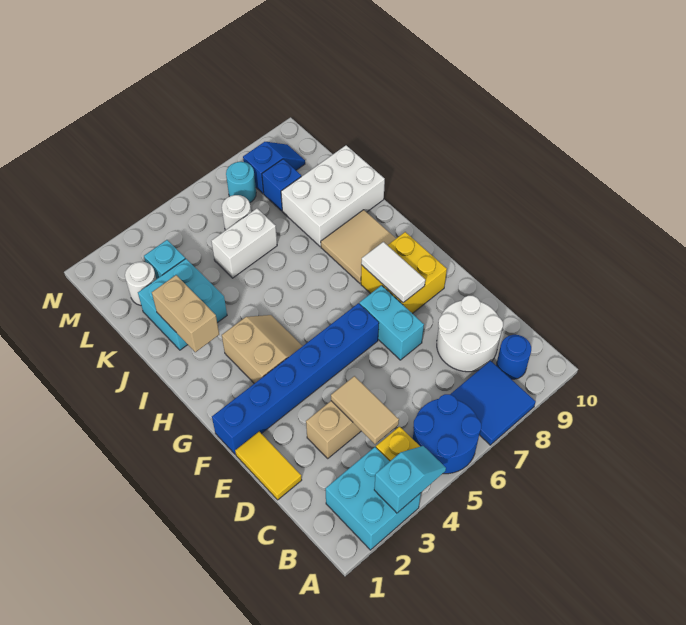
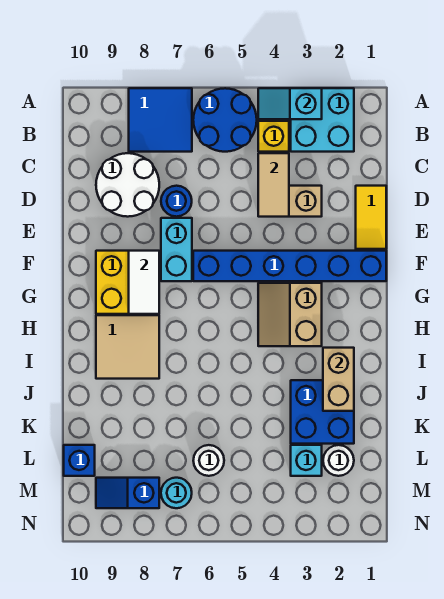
blue round brick B9 level 1 -> blue round brick D7 level 1
cyan brick J2:K3 level 1 -> blue brick J2:K3 level 1
white brick J8:K10 level 1 -> none
white brick K5:K6 level 1 -> none
blue brick L8 level 1 -> blue brick L10 level 1

